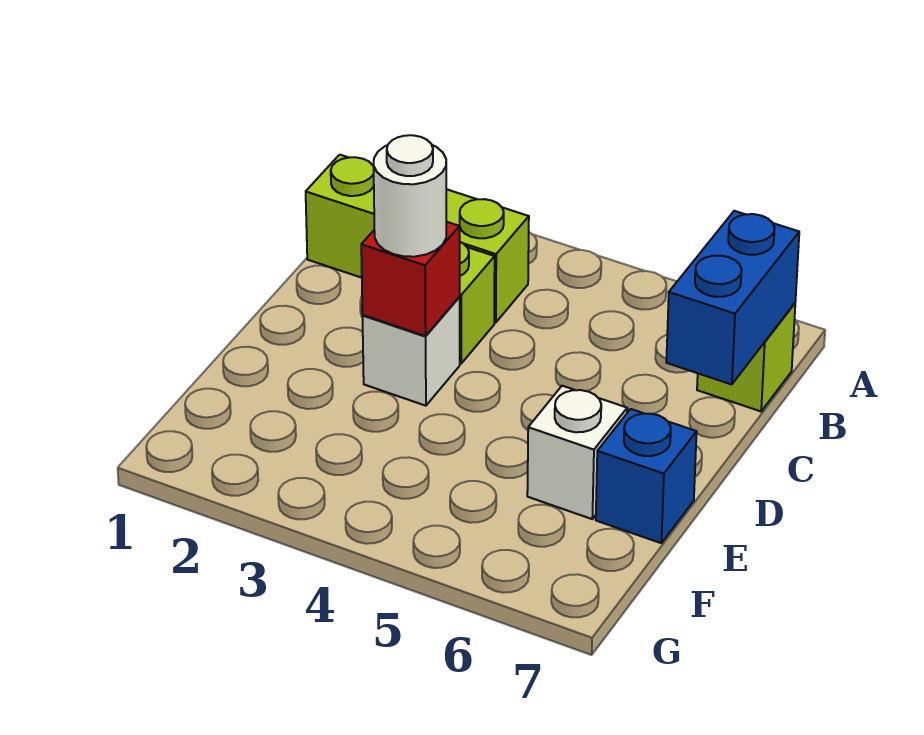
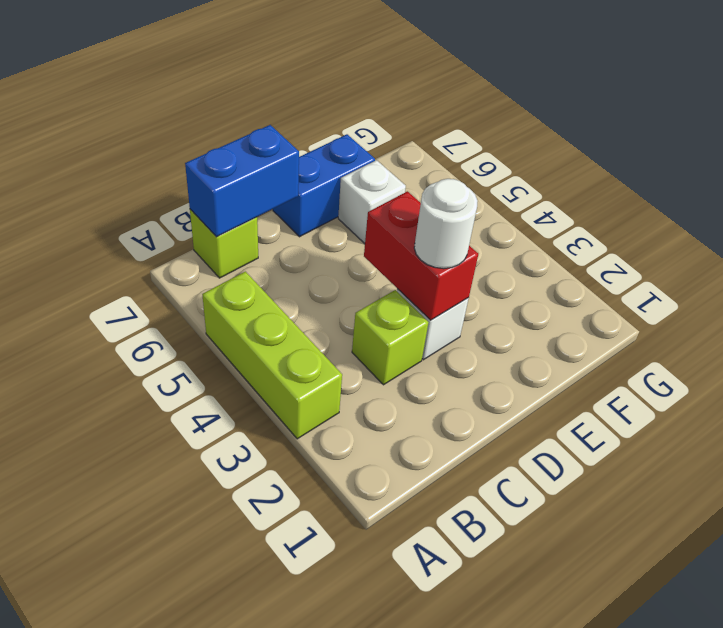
lime brick B1:B3 level 1 -> lime brick A3:A5 level 1
red brick D3 level 2 -> red brick D3:D4 level 2
blue brick E7 level 1 -> blue brick D7:E7 level 1

